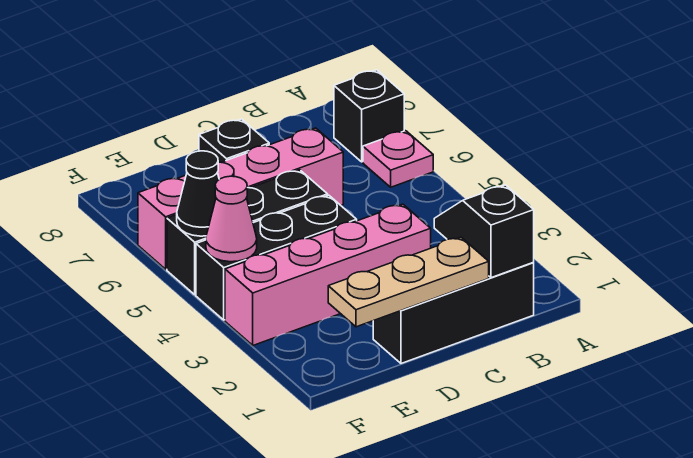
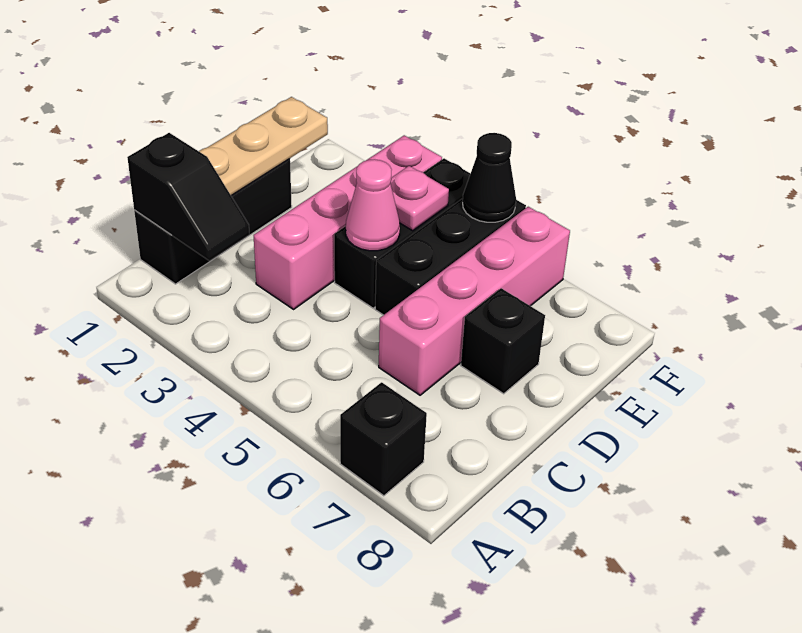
pink plate A6 level 1 -> pink plate E4 level 2
pink cone F4 level 2 -> pink cone D4 level 2

